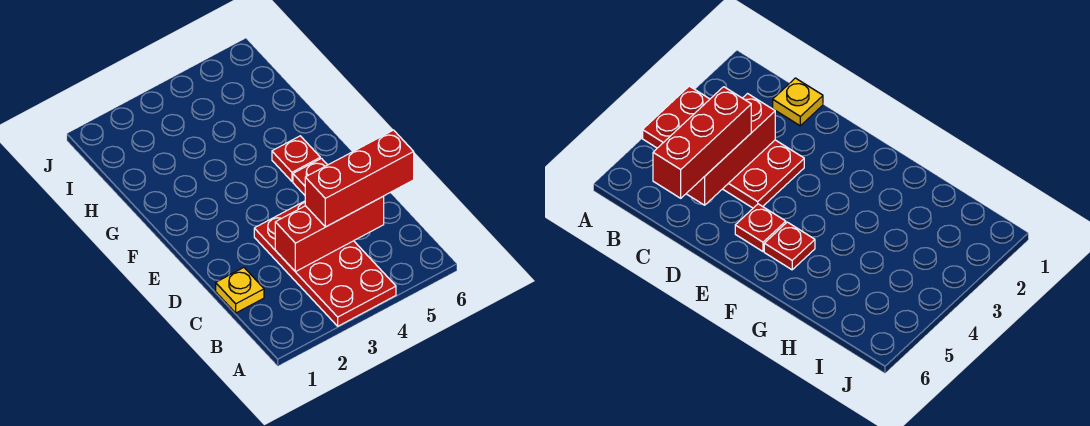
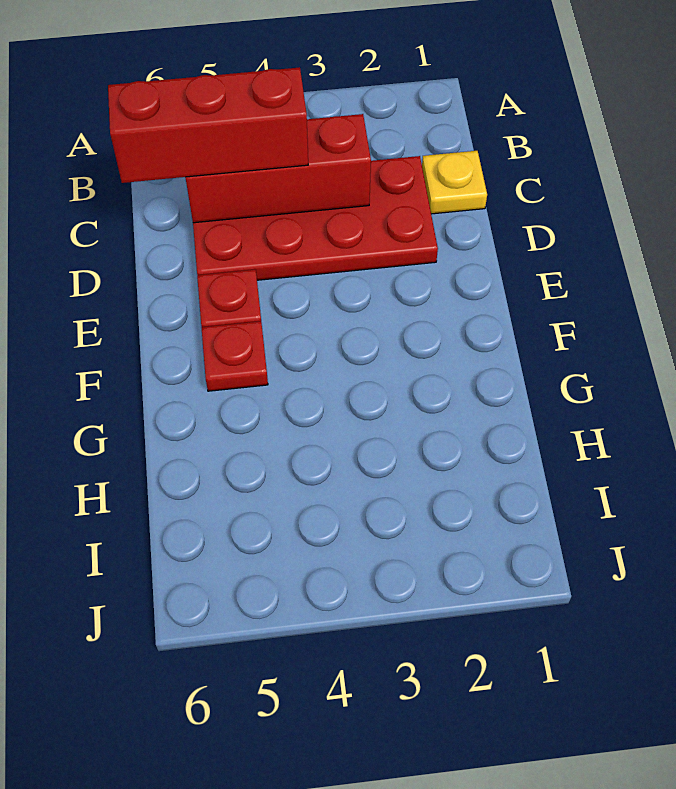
red plate A3:D4 level 1 -> red plate C2:D5 level 1

